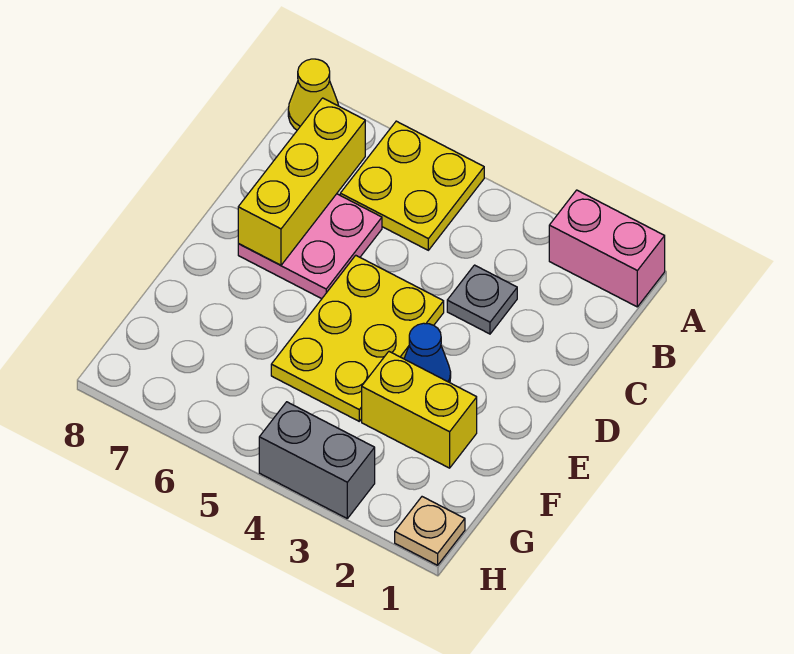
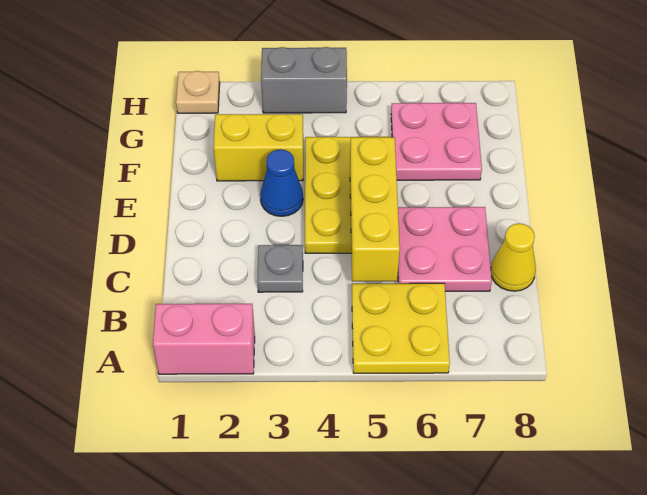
yellow cone A8 level 1 -> yellow cone C8 level 1
yellow brick B7:D7 level 2 -> yellow brick C5:E5 level 2
none -> pink plate F6:G7 level 1

